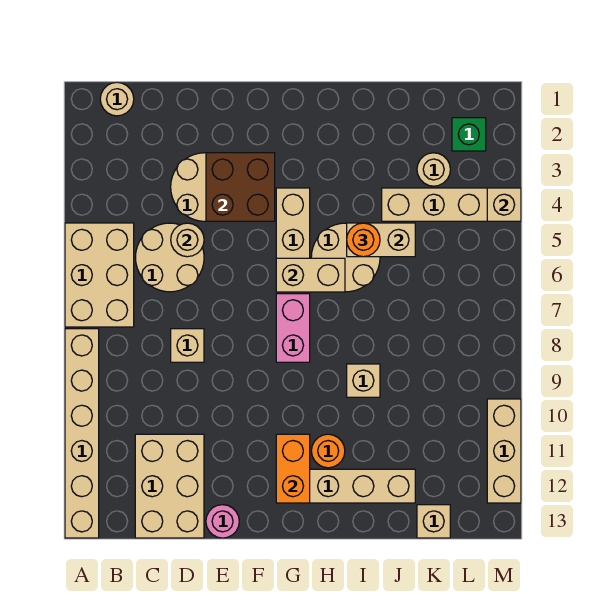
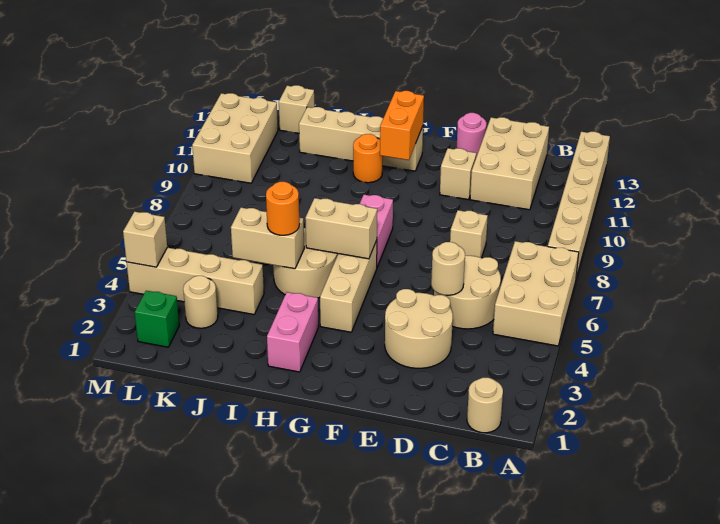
brown brick E3:F4 level 2 -> none
none -> pink brick H2:H3 level 1
tan brick I9 level 1 -> tan brick E11 level 1
tan brick M10:M12 level 1 -> tan brick L10:M12 level 1

